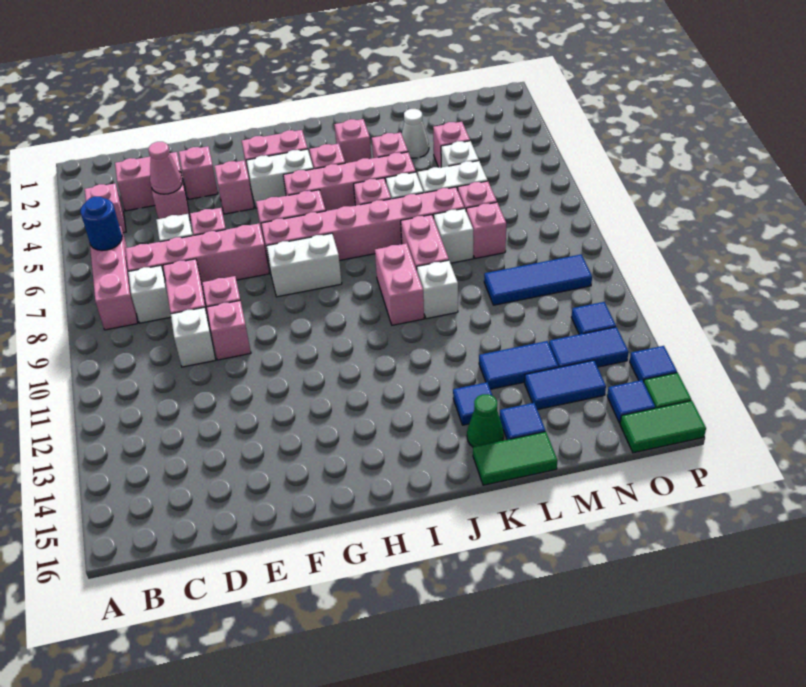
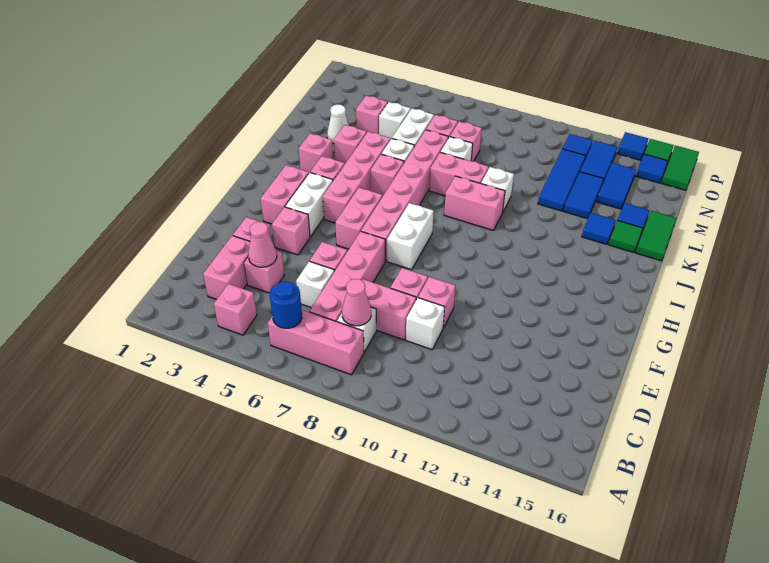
none -> pink cone C8 level 2
green cone K15 level 1 -> green tile K15 level 1
blue tile M10:O10 level 1 -> blue tile L12:N12 level 1

